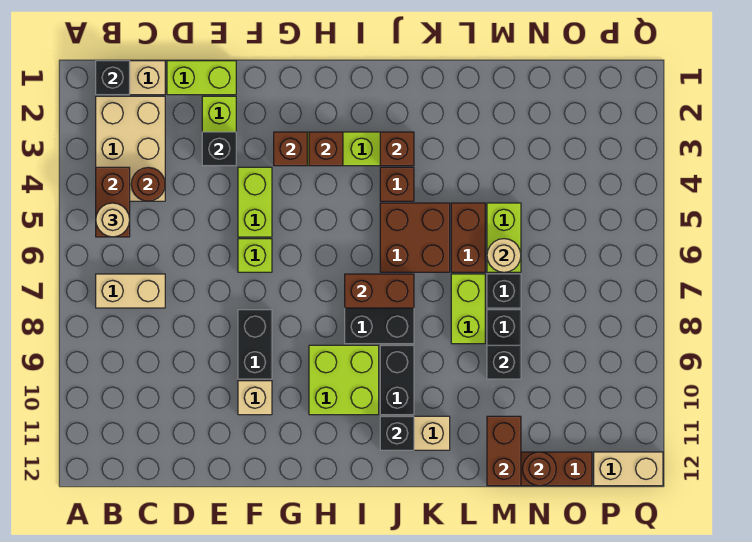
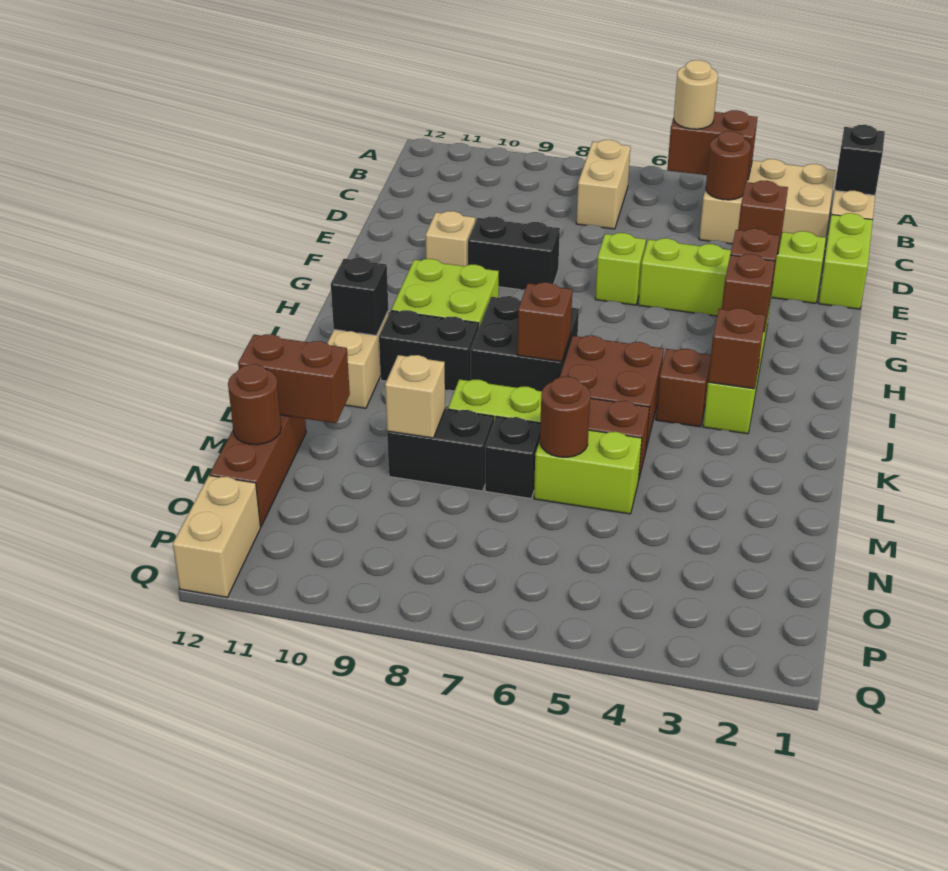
black brick E3 level 2 -> brown brick E3 level 2
brown brick I7:J7 level 2 -> brown brick J7 level 2
tan round brick M6 level 2 -> brown round brick M6 level 2
black brick M9 level 2 -> tan brick M9 level 2

